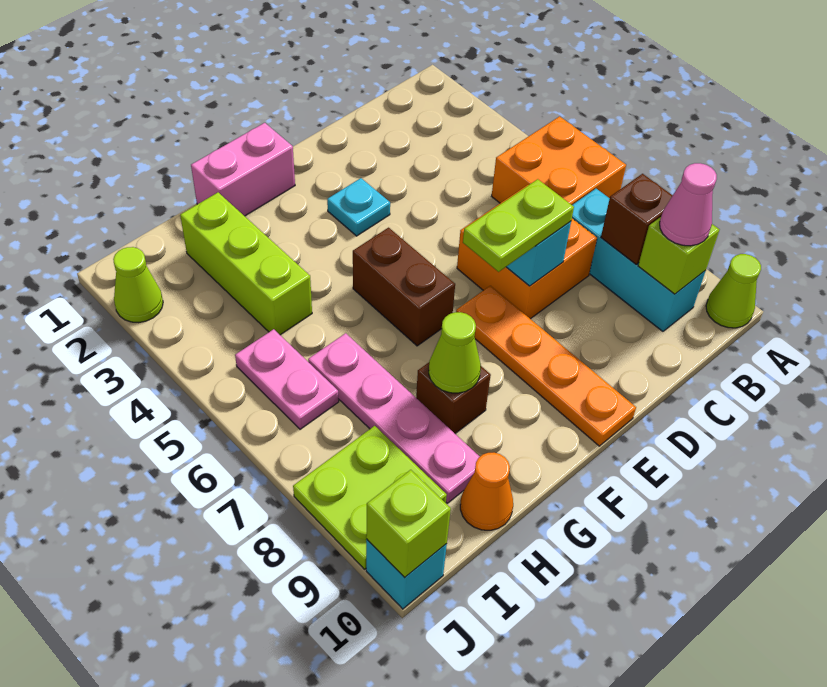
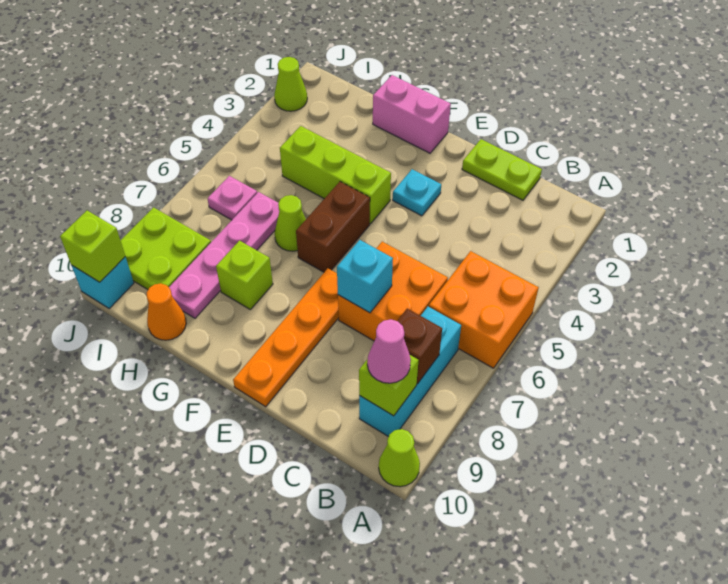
lime plate D7:E7 level 3 -> lime plate C1:D1 level 1
brown brick G8 level 1 -> lime brick G8 level 1
lime cone G8 level 2 -> lime cone G6 level 1
lime brick H2:H4 level 1 -> lime brick F4:H4 level 1
pink plate I5:I6 level 1 -> pink plate I6 level 1

